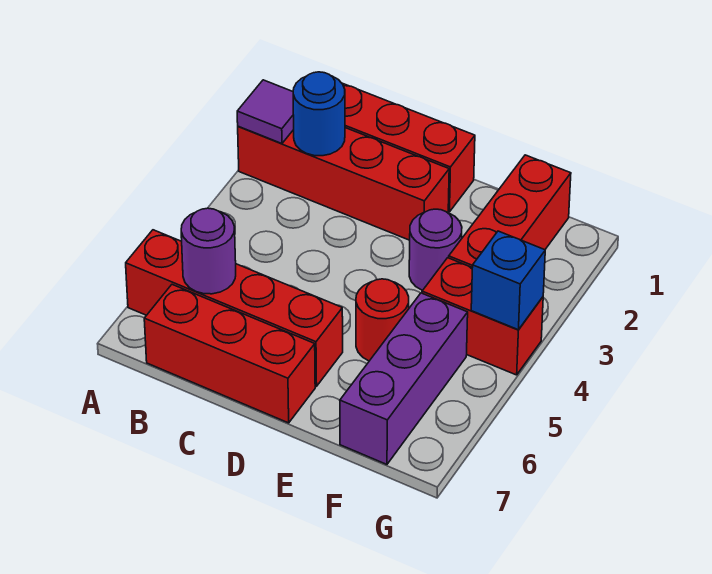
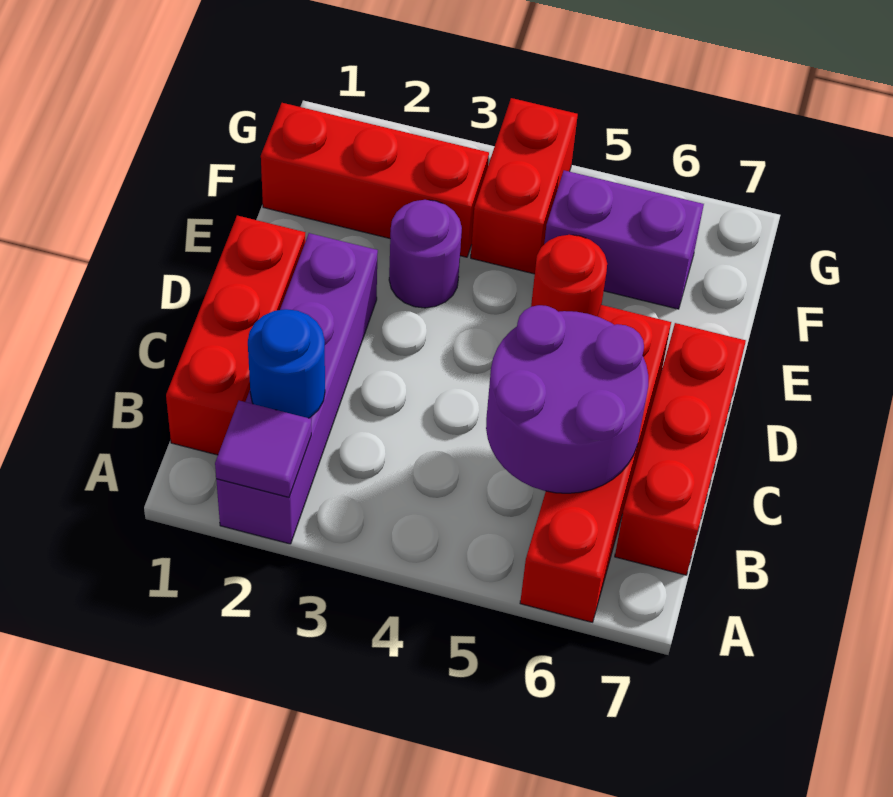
red brick A2:D2 level 1 -> purple brick A2:D2 level 1
purple round brick B6 level 2 -> purple round brick B5:C6 level 2
purple brick F5:F7 level 1 -> purple brick F5:F6 level 1
blue brick G4 level 2 -> none

